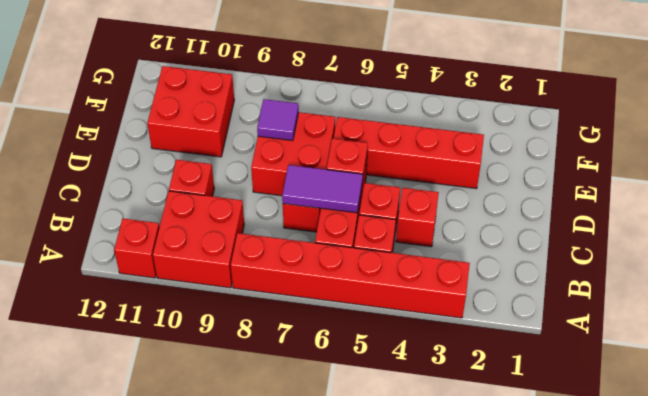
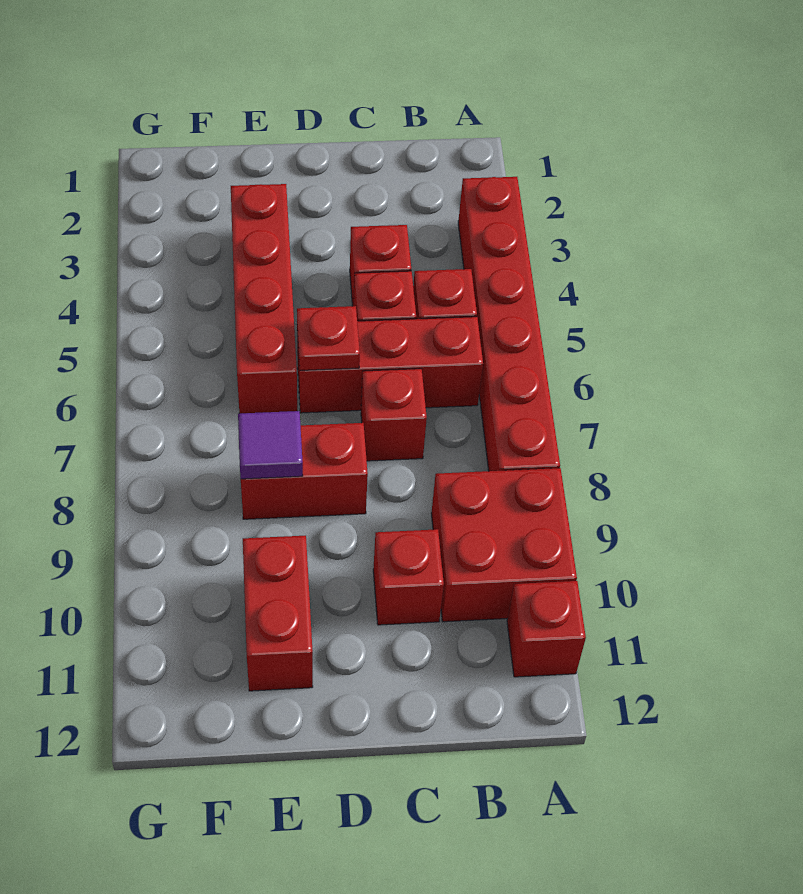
purple tile C6:C7 level 2 -> none
red brick D7:E8 level 1 -> red brick D8:E8 level 1
red brick E10:F11 level 1 -> red brick E10:E11 level 1

